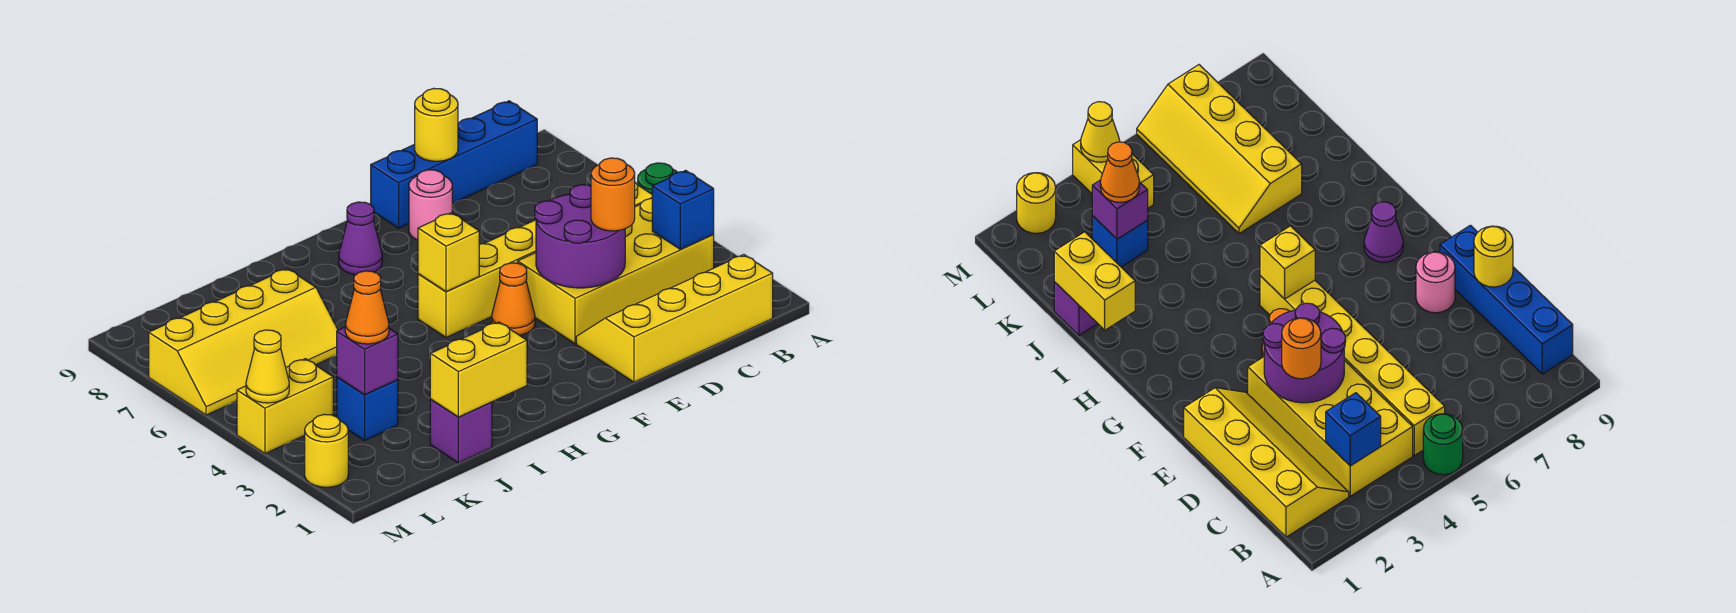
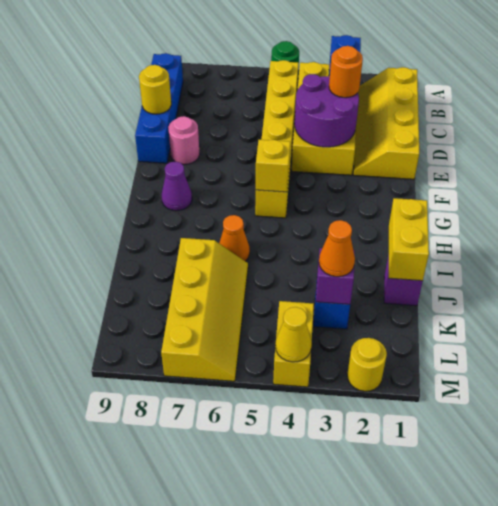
orange cone F4 level 1 -> orange cone I6 level 1

